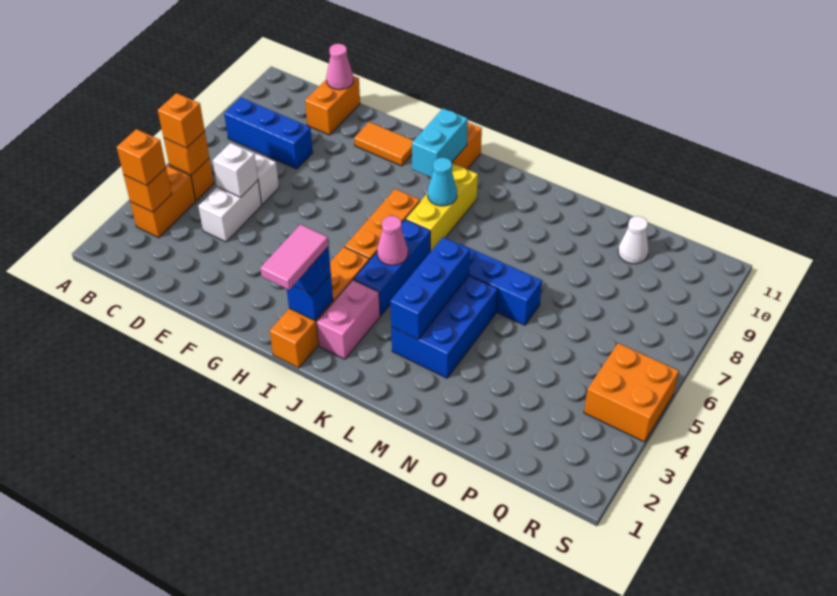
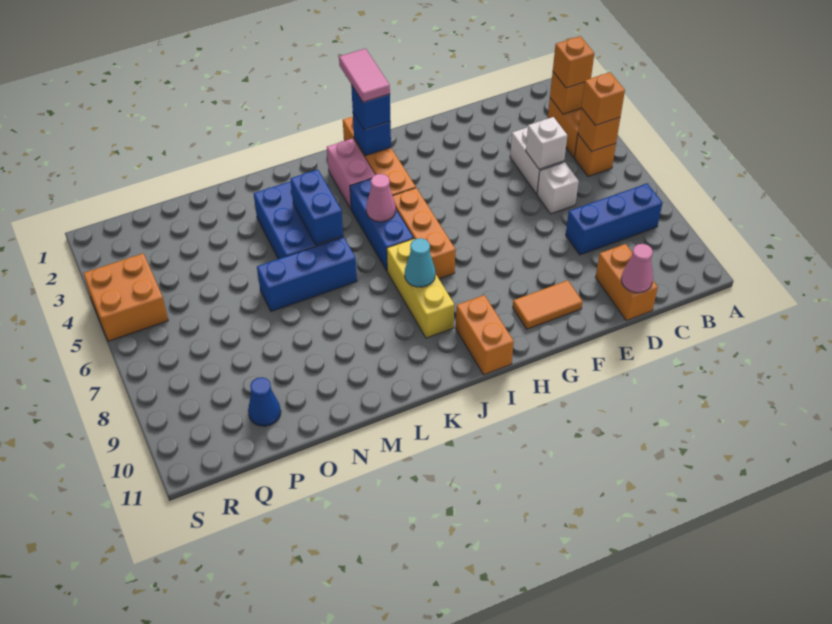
cyan brick I9:I10 level 2 -> none
blue brick L3:L5 level 2 -> blue brick L4:L5 level 2
white cone P10 level 1 -> blue cone P10 level 1

